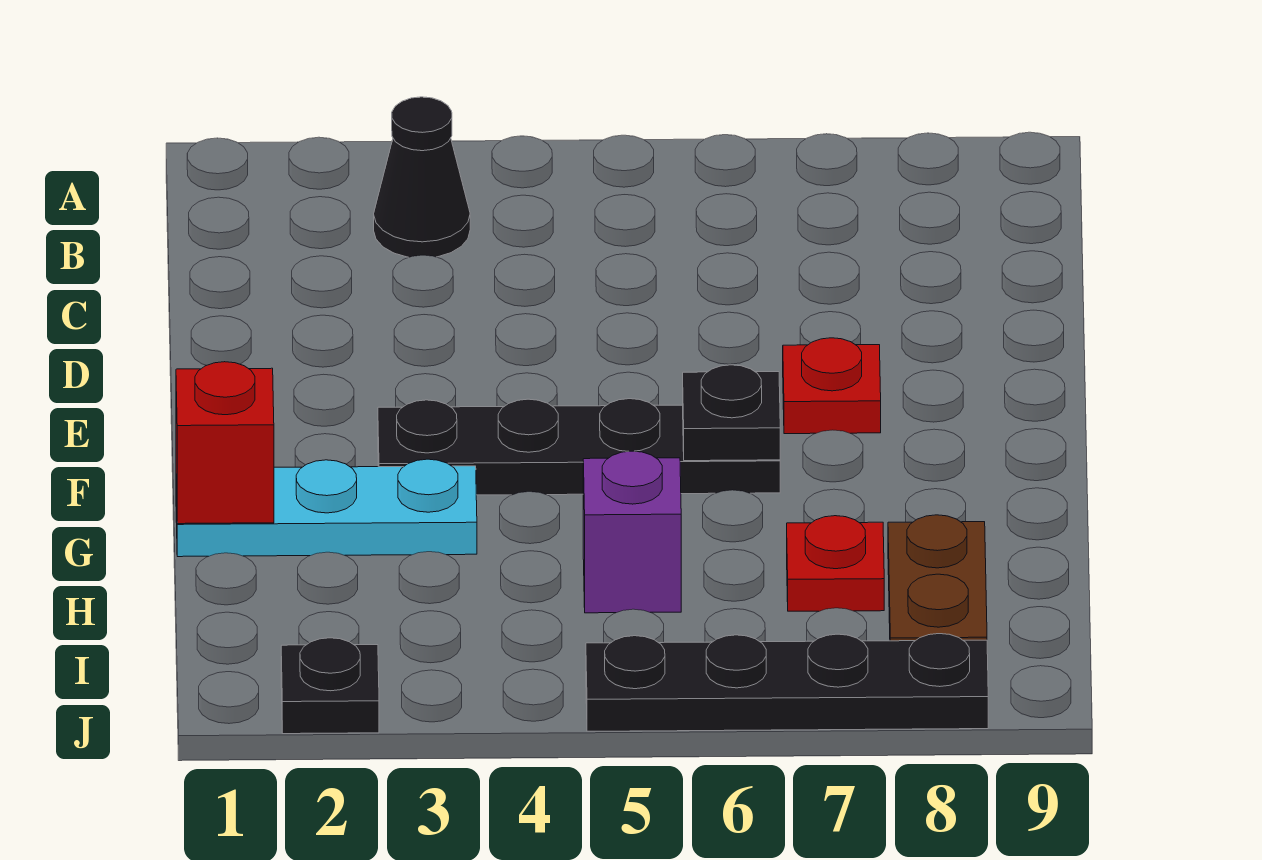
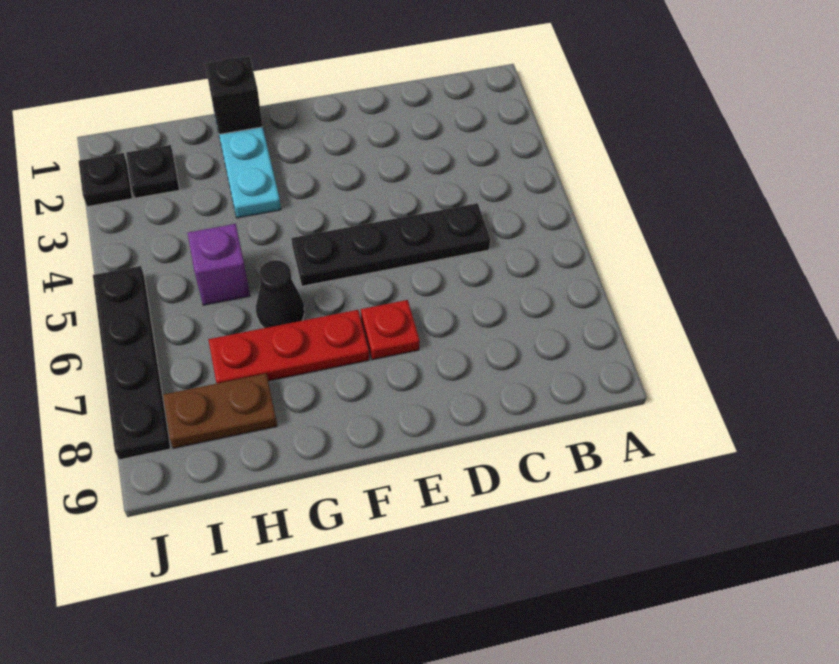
black cone B3 level 1 -> black cone G6 level 1
black plate F3:F6 level 1 -> black plate C5:F5 level 1
black plate F6 level 2 -> black plate I2 level 1
red brick G1 level 2 -> black brick G1 level 2
red plate H7 level 1 -> red plate F7:H7 level 1

